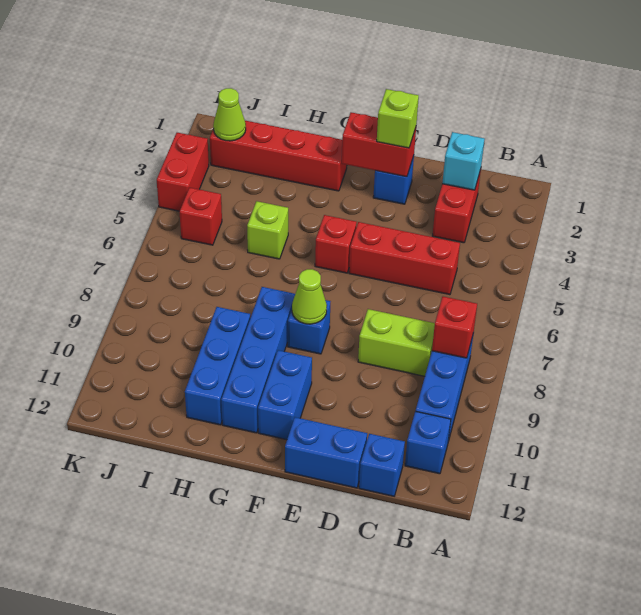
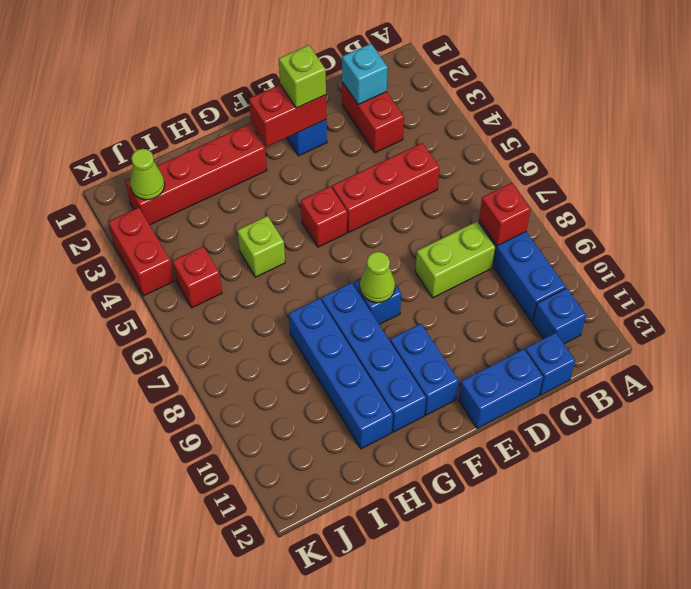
blue brick H9:H11 level 1 -> blue brick H8:H11 level 1

